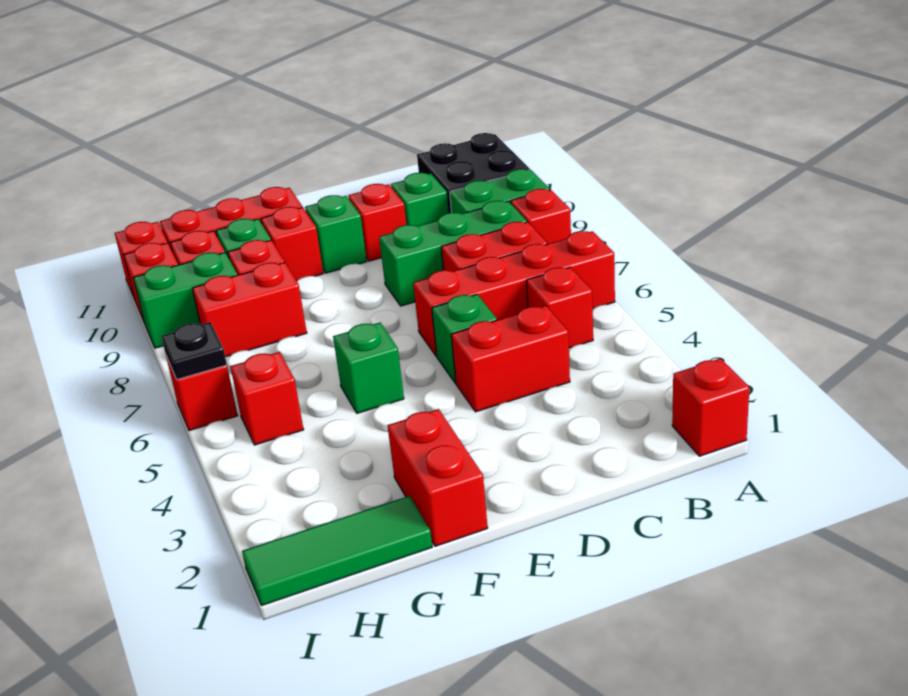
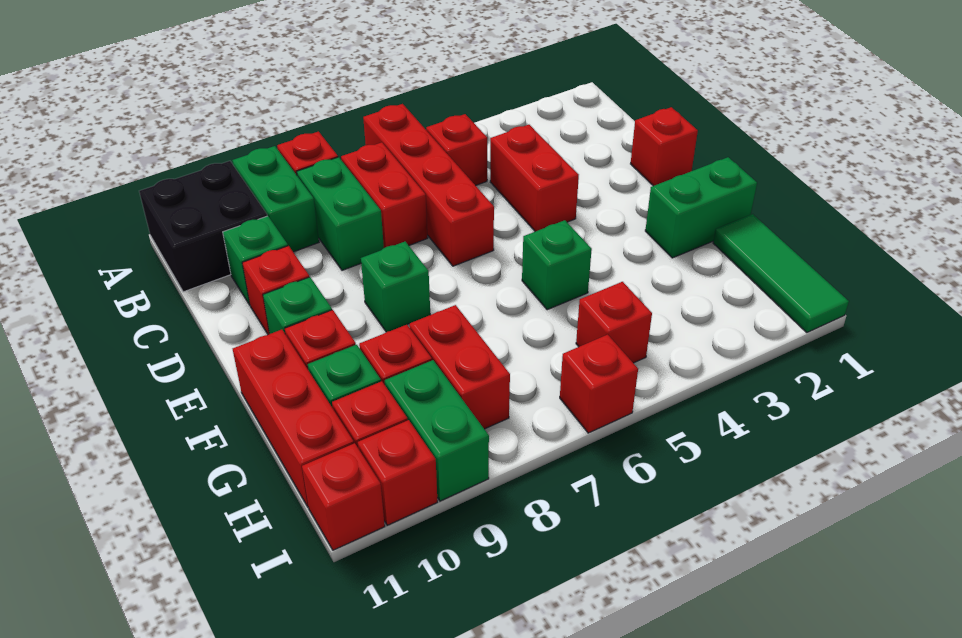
red brick A1 level 1 -> red brick D1 level 1
green brick B8:D8 level 1 -> green brick B8:C8 level 1
green brick D5 level 1 -> green brick E8 level 1
red brick F1:F2 level 1 -> green brick F1:F2 level 1
black plate I6 level 2 -> none

